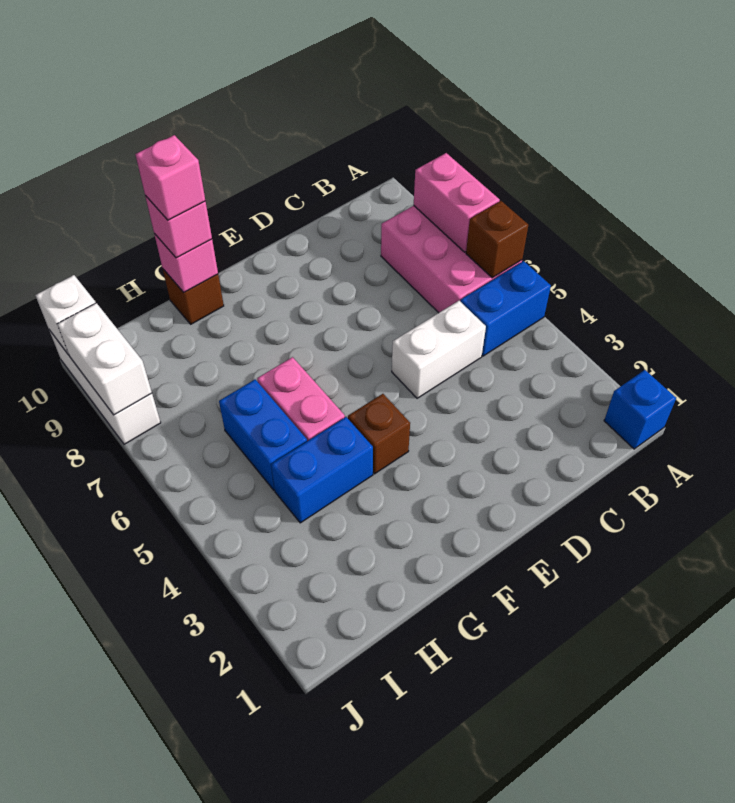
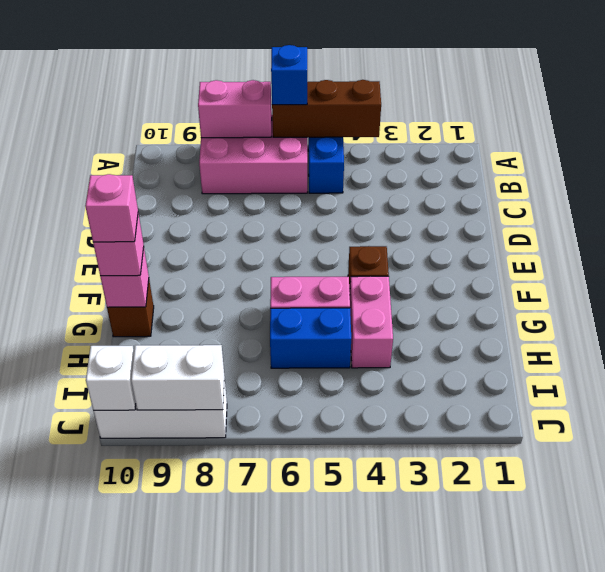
blue brick A1 level 1 -> blue brick A6 level 3
brown brick A6 level 2 -> brown brick A4:A6 level 2
white brick C5:D5 level 1 -> none
blue brick G4:H4 level 1 -> pink brick G4:H4 level 1

